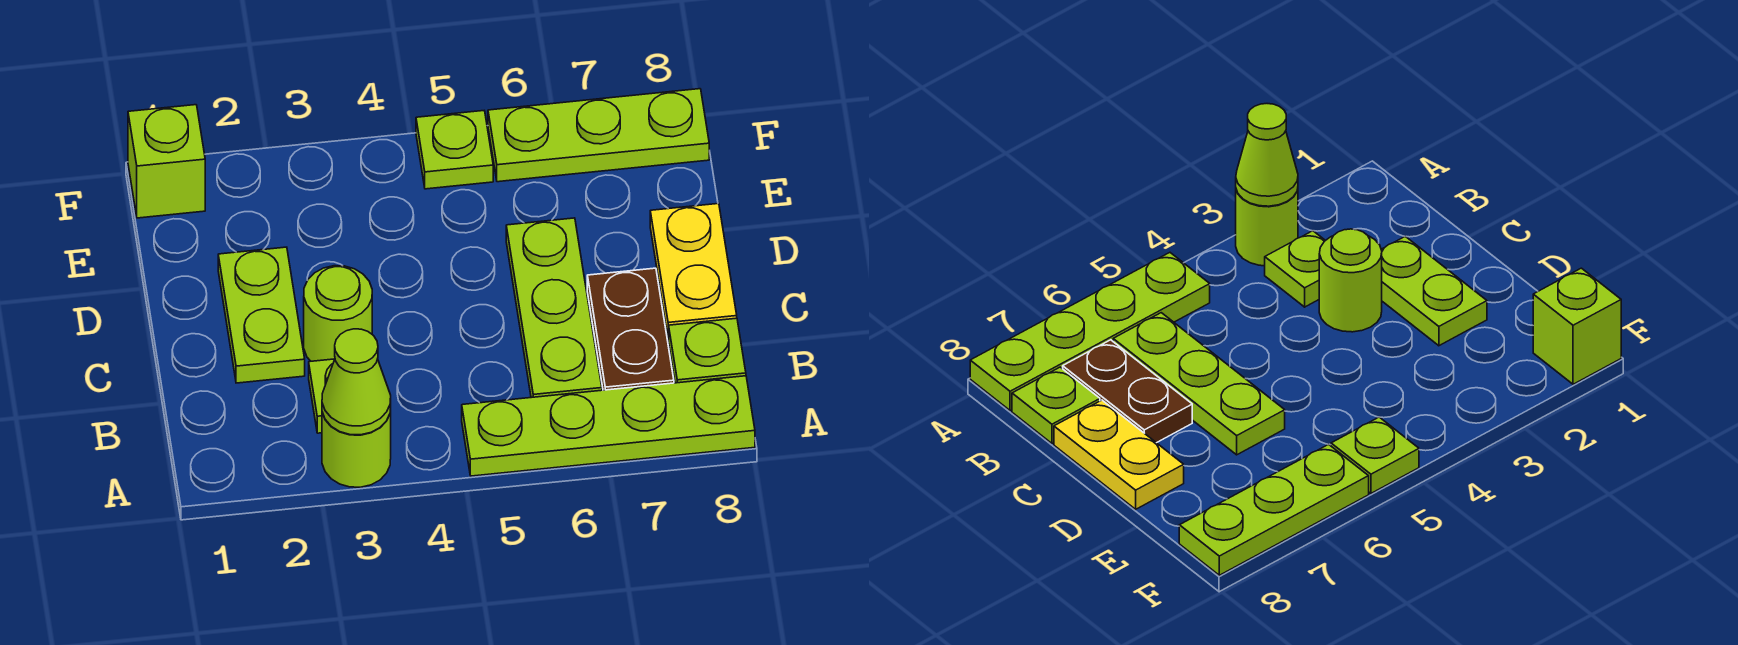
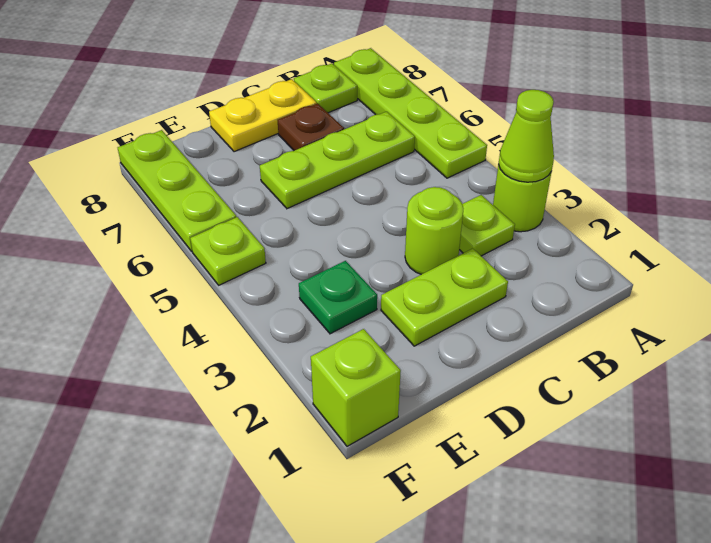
brown plate B7:C7 level 1 -> brown plate C7 level 1
none -> green plate E3 level 1

